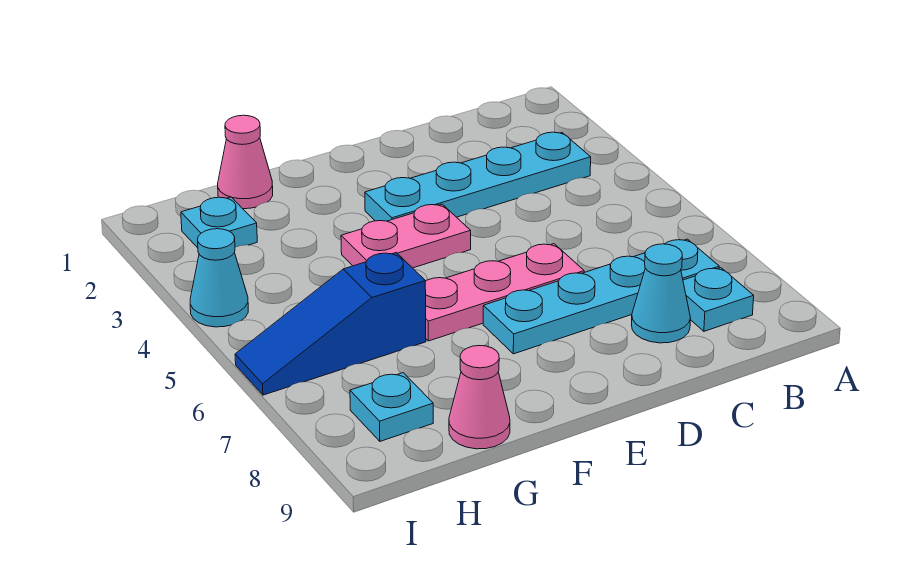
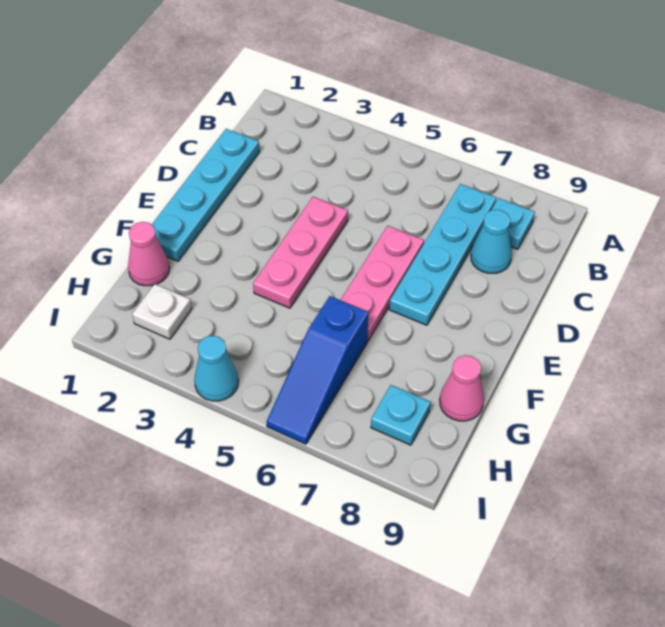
cyan plate B3:E3 level 1 -> cyan plate C1:F1 level 1
pink plate E4:F4 level 1 -> pink plate D4:F4 level 1
cyan plate H2 level 1 -> white plate H2 level 1

